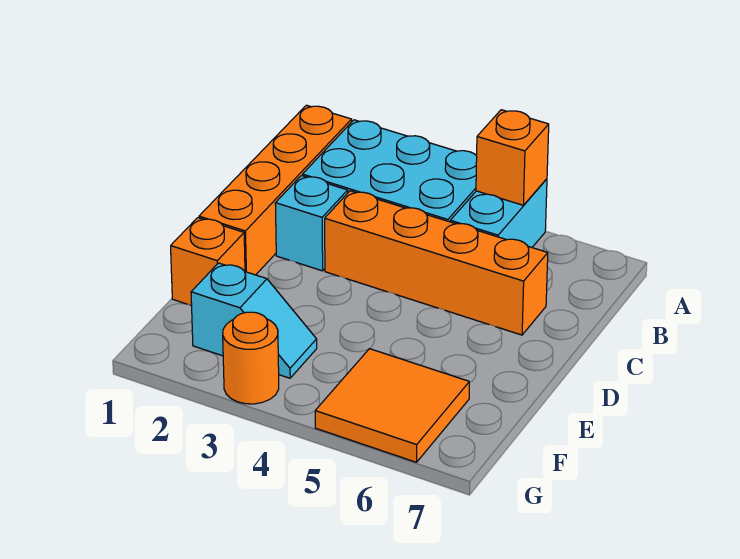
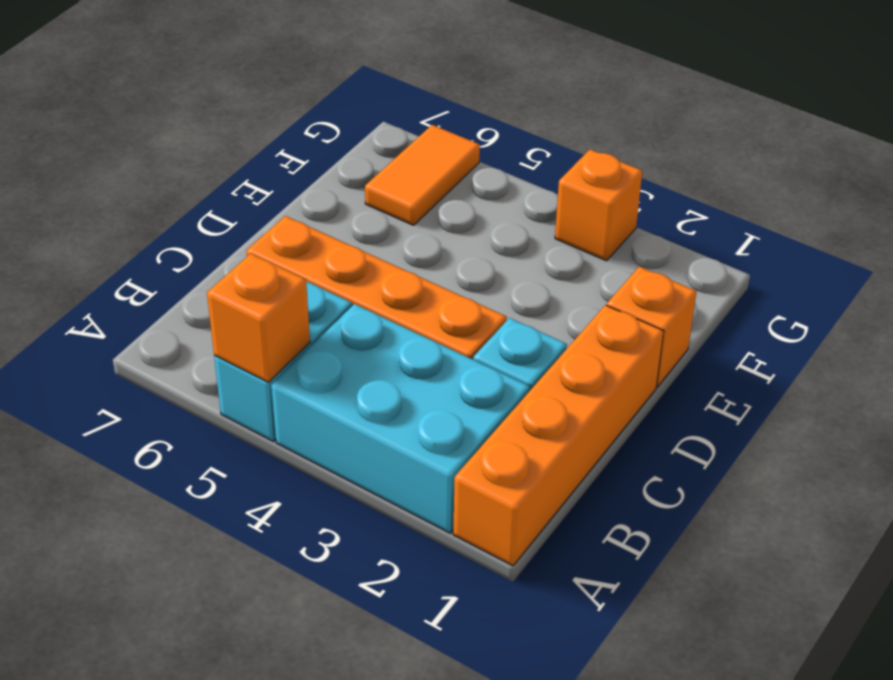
cyan slope F2:F3 level 1 top 2 -> none
orange tile F5:G6 level 1 -> orange tile F6:G6 level 1
orange round brick G3 level 1 -> orange brick G3 level 1

